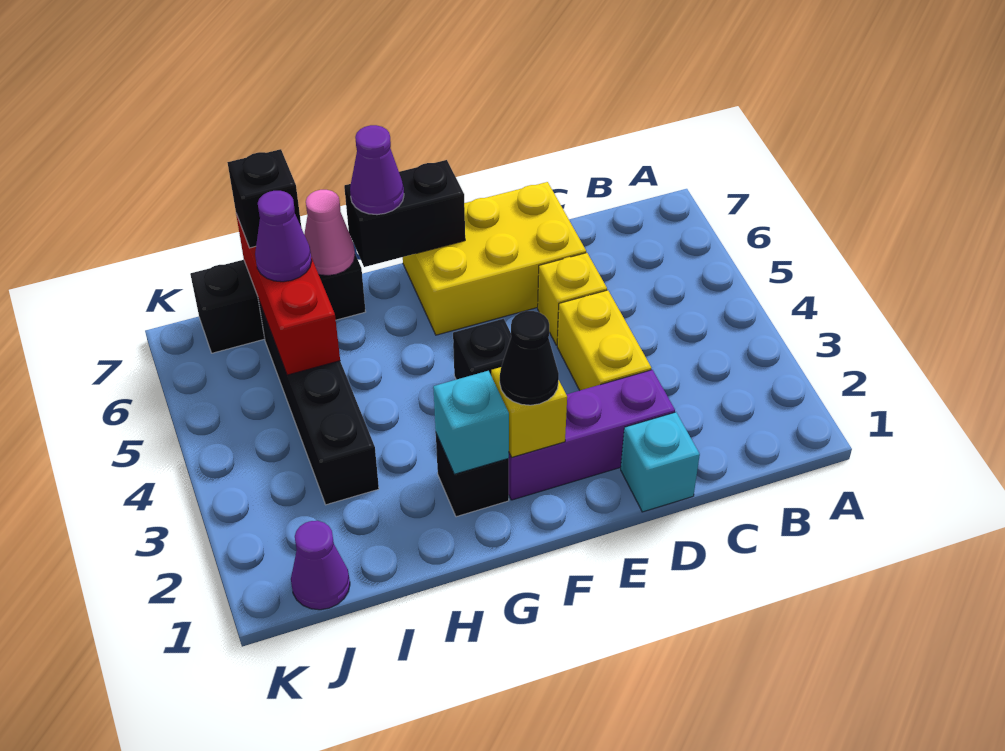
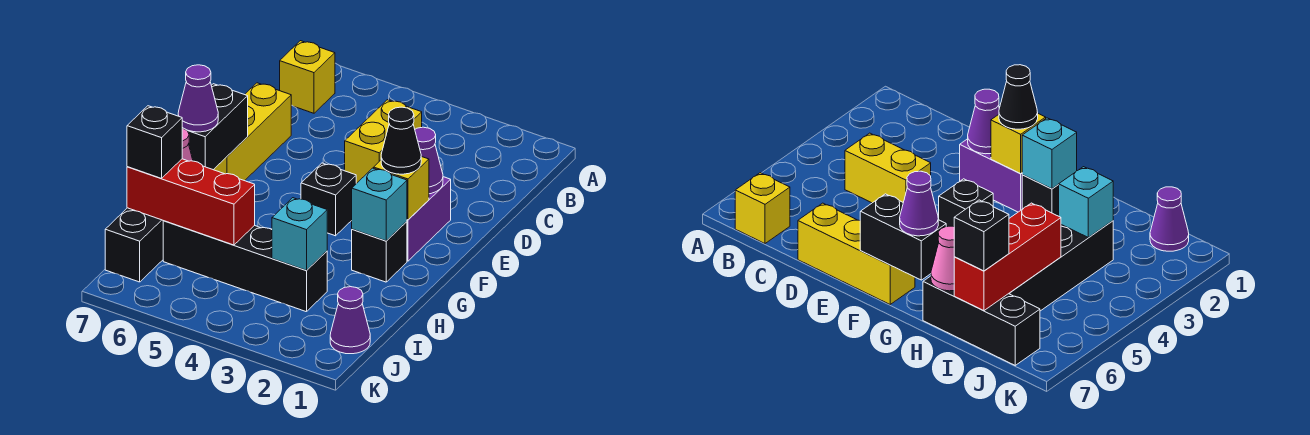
cyan brick D1 level 1 -> cyan brick I3 level 2
purple brick D2:F2 level 1 -> purple brick E2:F2 level 1
yellow brick D3:D4 level 1 -> yellow brick C4:D4 level 1
yellow brick D5 level 1 -> yellow brick B7 level 1
yellow brick D6:F7 level 1 -> yellow brick D7:F7 level 1
purple cone I6 level 3 -> purple cone E2 level 2

